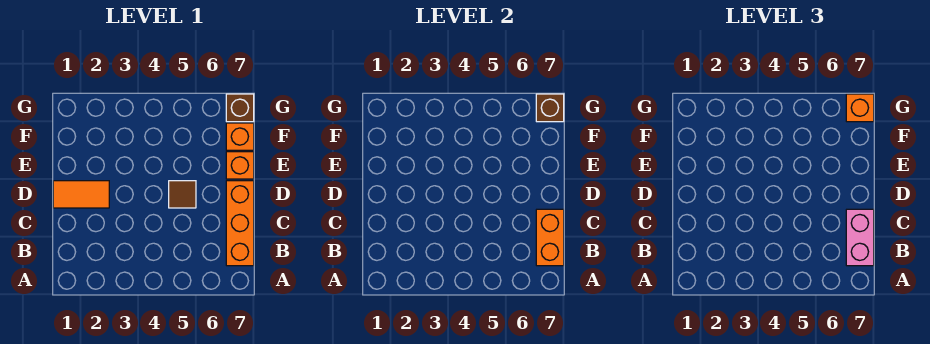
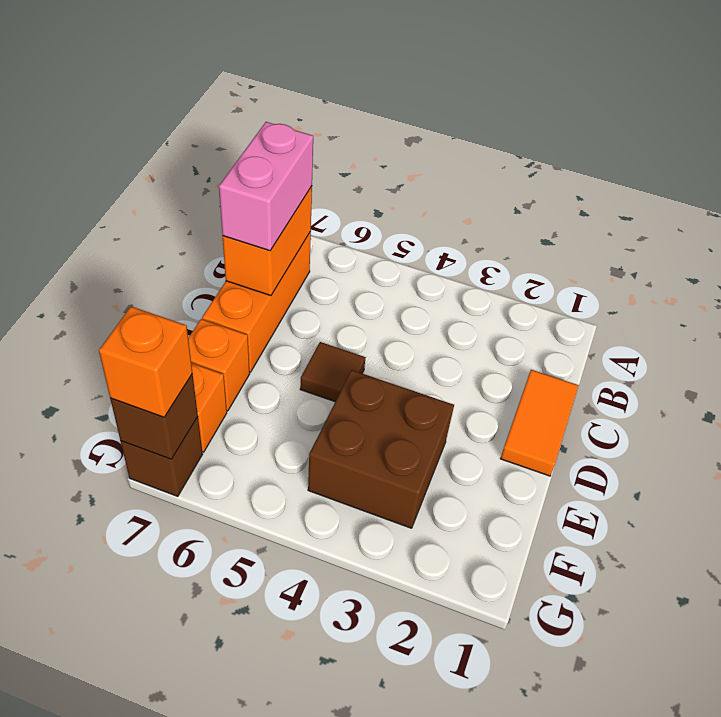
orange tile D1:D2 level 1 -> orange tile C1:D1 level 1
none -> brown brick E3:F4 level 1

